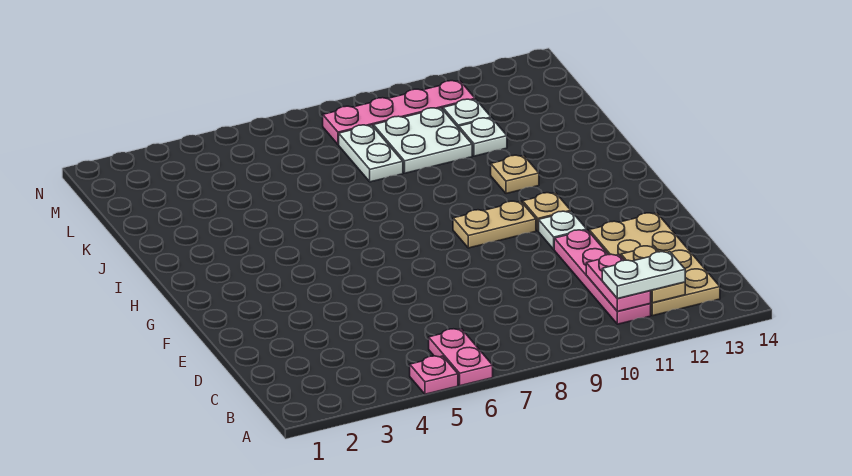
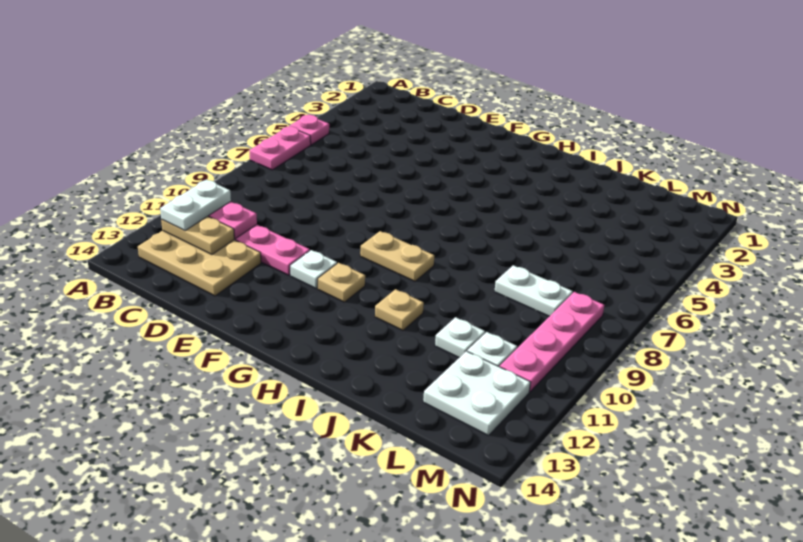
pink plate A6:B6 level 1 -> pink plate A6:A7 level 1
tan plate B12:E13 level 1 -> tan plate B12:D13 level 1
tan plate G9:G10 level 1 -> tan plate G9:H9 level 1
white plate K9:L10 level 1 -> white plate L12:M13 level 1

